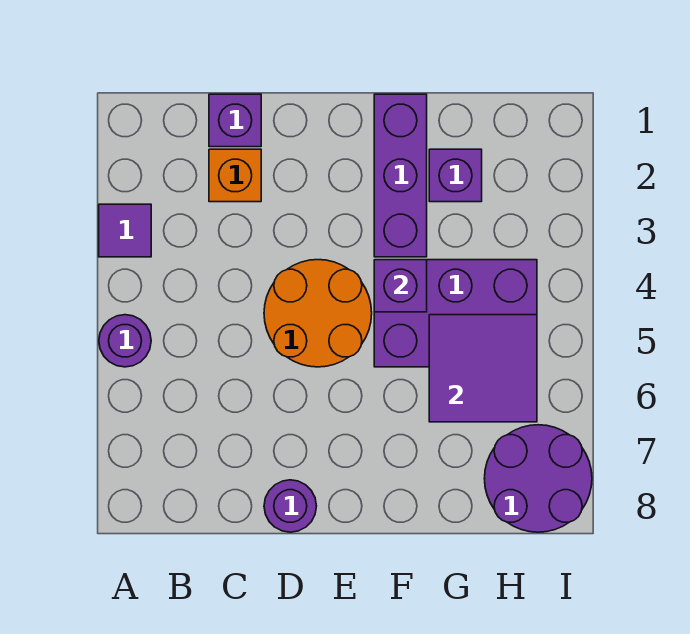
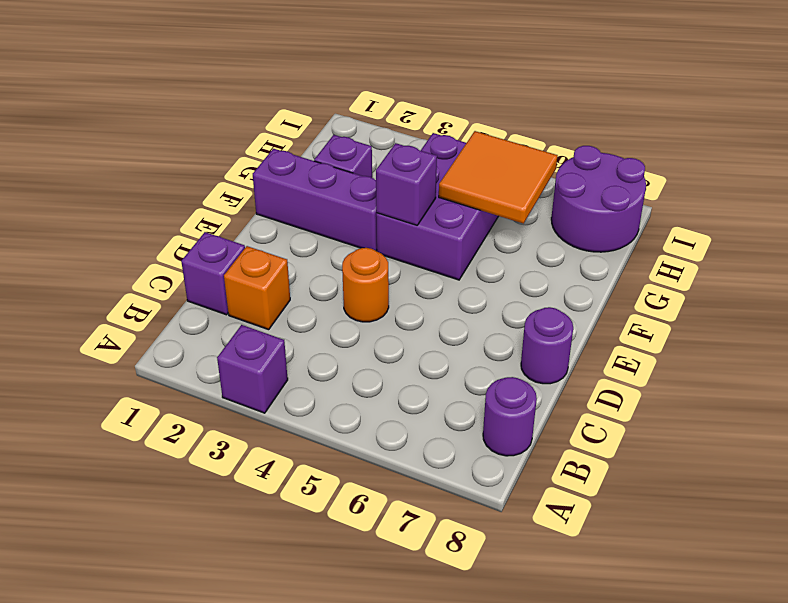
purple tile A3 level 1 -> purple brick A3 level 1
purple round brick A5 level 1 -> purple round brick B8 level 1
orange round brick D4:E5 level 1 -> orange round brick D4 level 1
purple tile G5:H6 level 2 -> orange tile G5:H6 level 2

